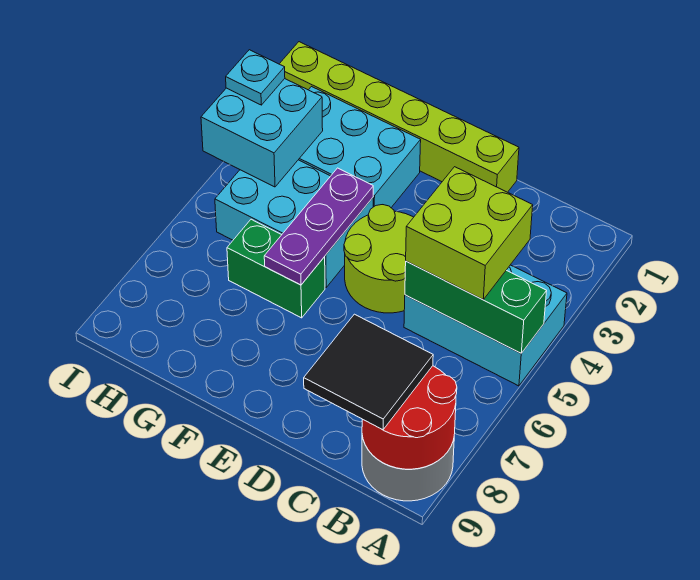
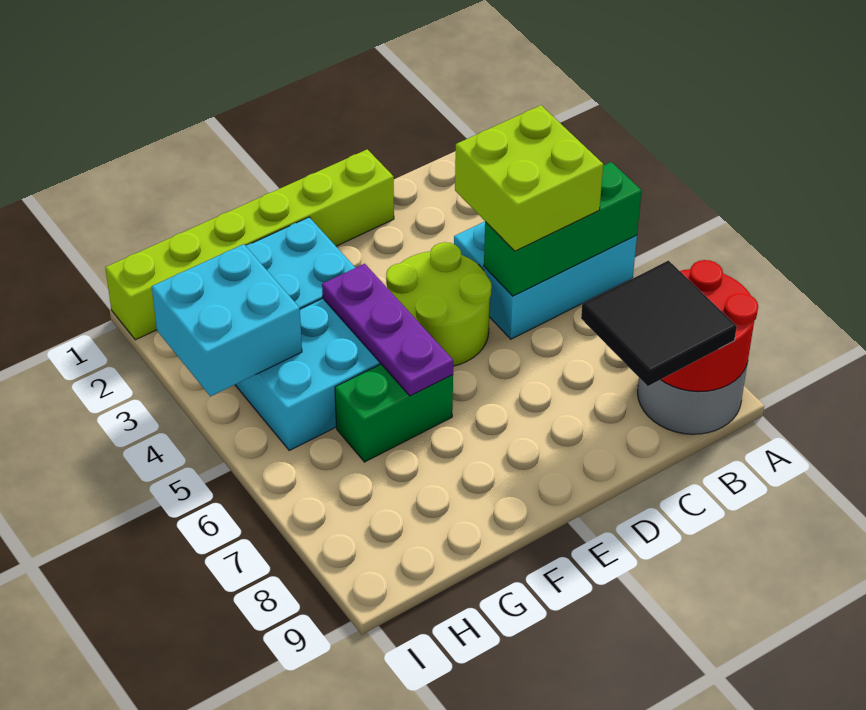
cyan plate I3 level 3 -> none

